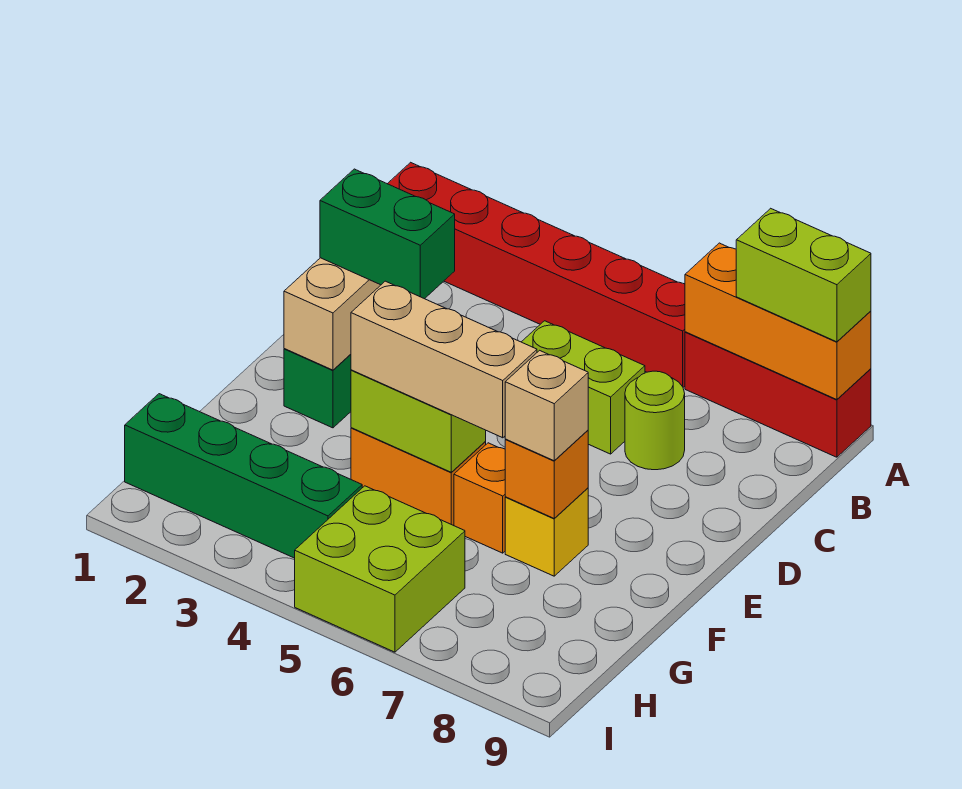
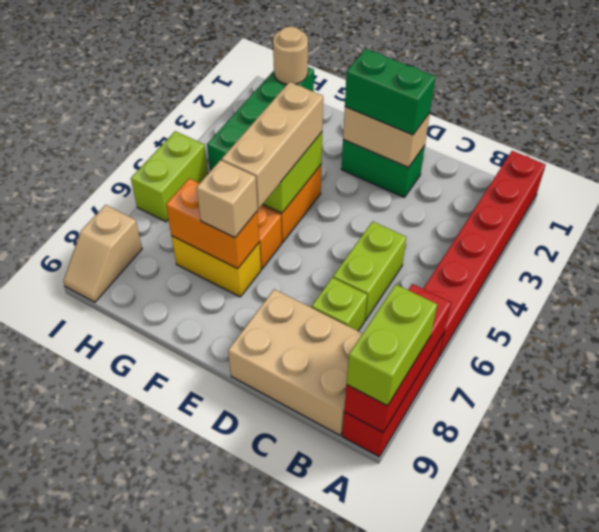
orange brick A7:A9 level 2 -> red brick A7:A9 level 2
none -> tan brick B8:D9 level 1
lime round brick C7 level 1 -> lime brick C7 level 1
green brick D2:D3 level 3 -> green brick D2:E2 level 3
yellow brick F7 level 1 -> yellow brick F7:G7 level 1
orange brick F7 level 2 -> orange brick F7:G7 level 2
none -> tan round brick H1 level 2
lime brick H5:I6 level 1 -> lime brick I5:I6 level 1
none -> tan slope I8:I9 level 1 top 8

